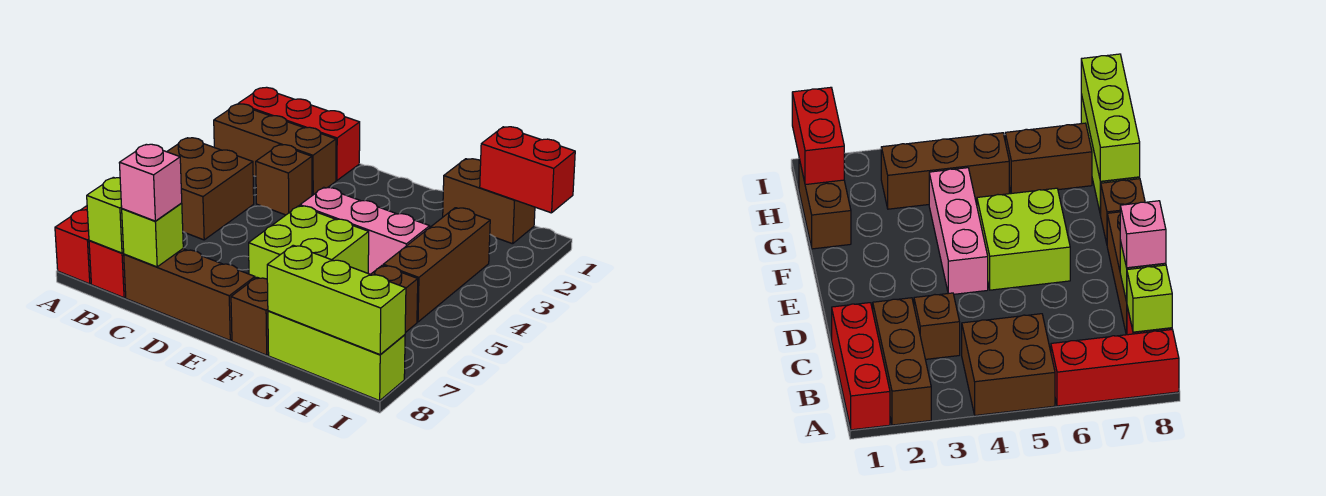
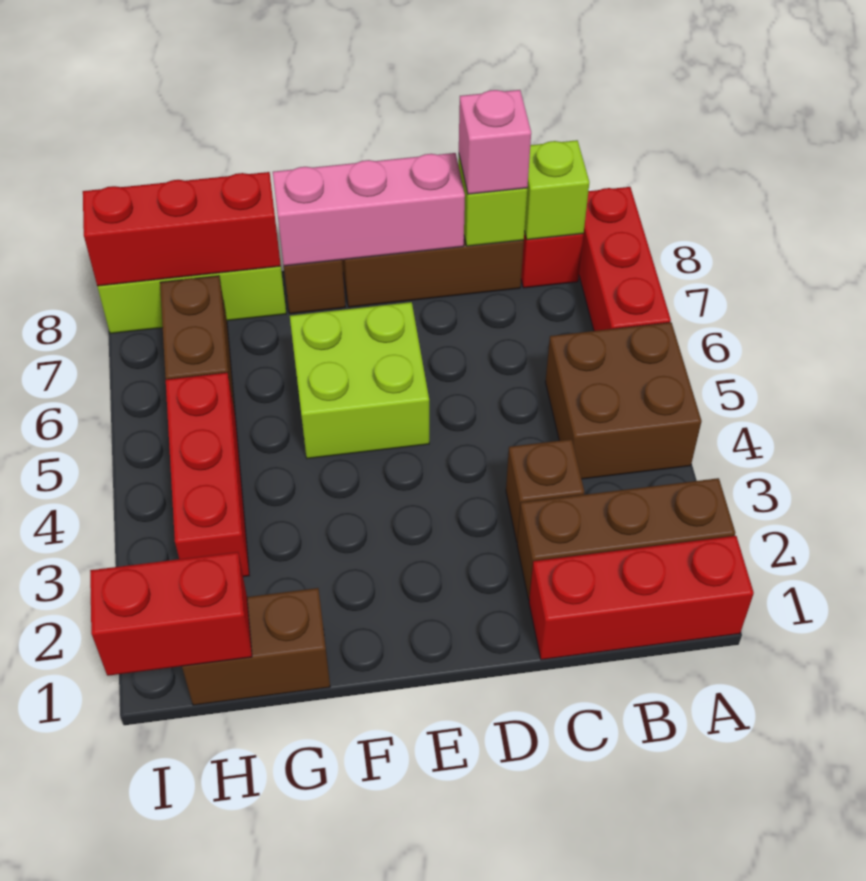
pink brick E4:G4 level 1 -> pink brick D8:F8 level 2
lime brick G8:I8 level 2 -> red brick G8:I8 level 2
brown brick H3:H5 level 1 -> red brick H3:H5 level 1

